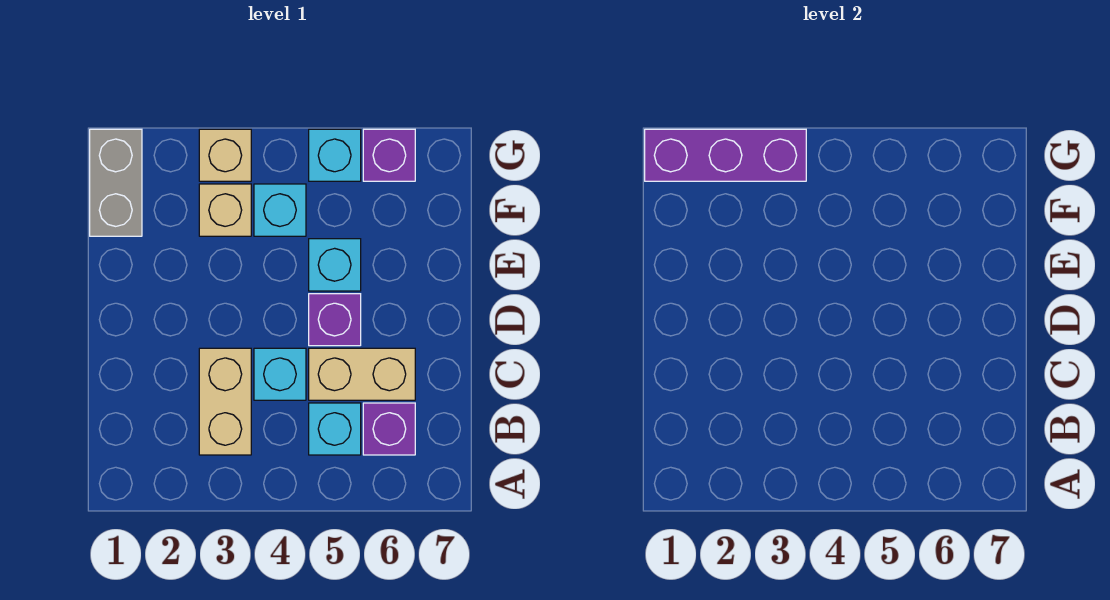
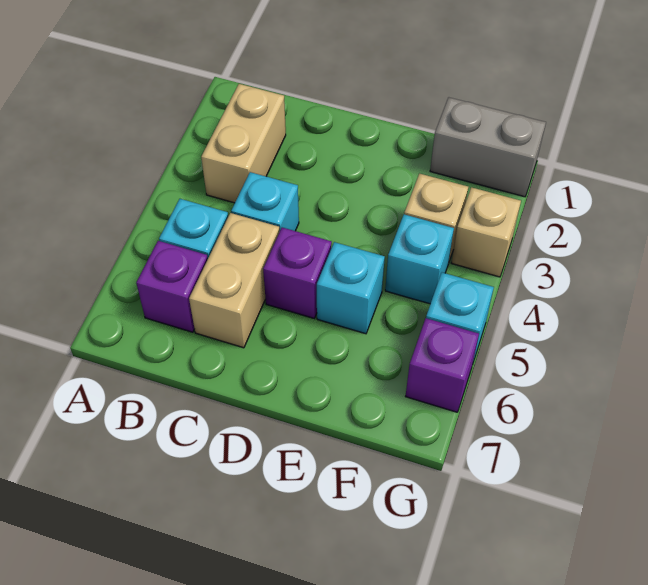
tan brick B3:C3 level 1 -> tan brick B2:B3 level 1
purple brick G1:G3 level 2 -> none

